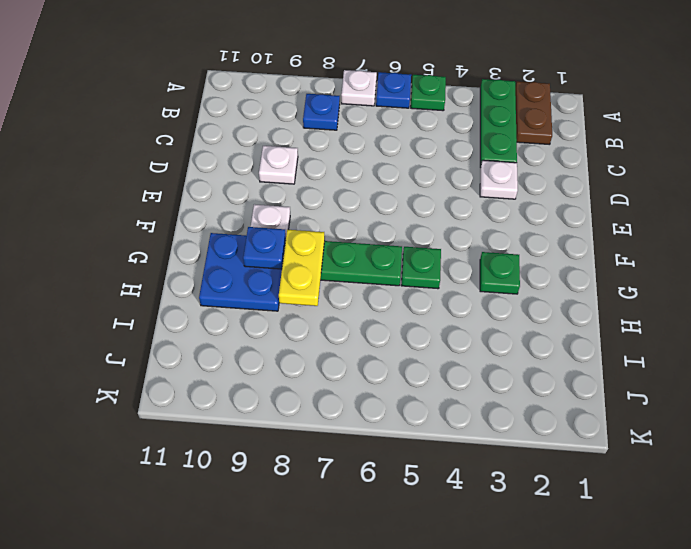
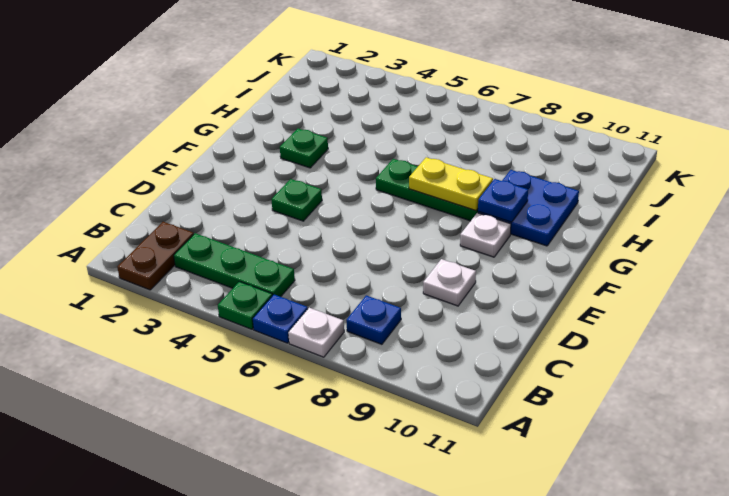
green plate A3:C3 level 1 -> green plate B3:B5 level 1
white plate D3 level 1 -> none
green plate G5 level 1 -> green plate E4 level 1
yellow plate G8:H8 level 2 -> yellow plate G7:G8 level 2

